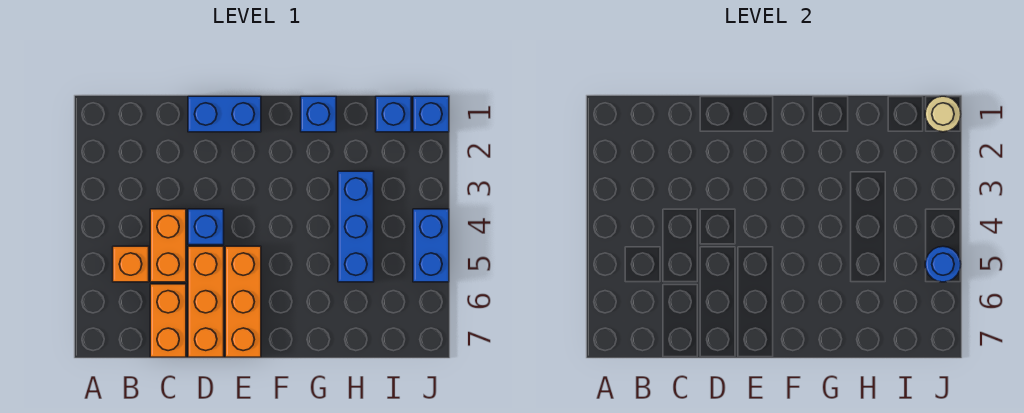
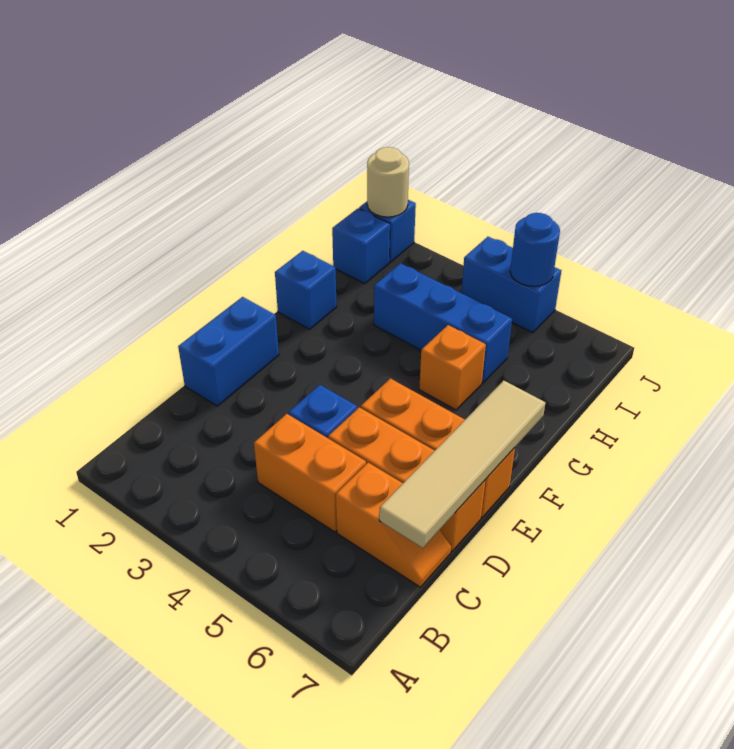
orange brick B5 level 1 -> orange brick G5 level 1
orange brick C6:C7 level 1 -> orange slope C6:C7 level 1 top 6
none -> tan tile C7:F7 level 2

